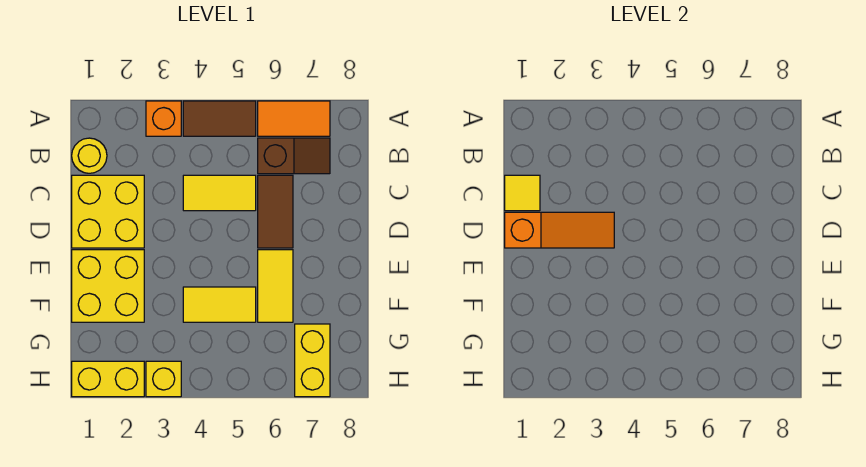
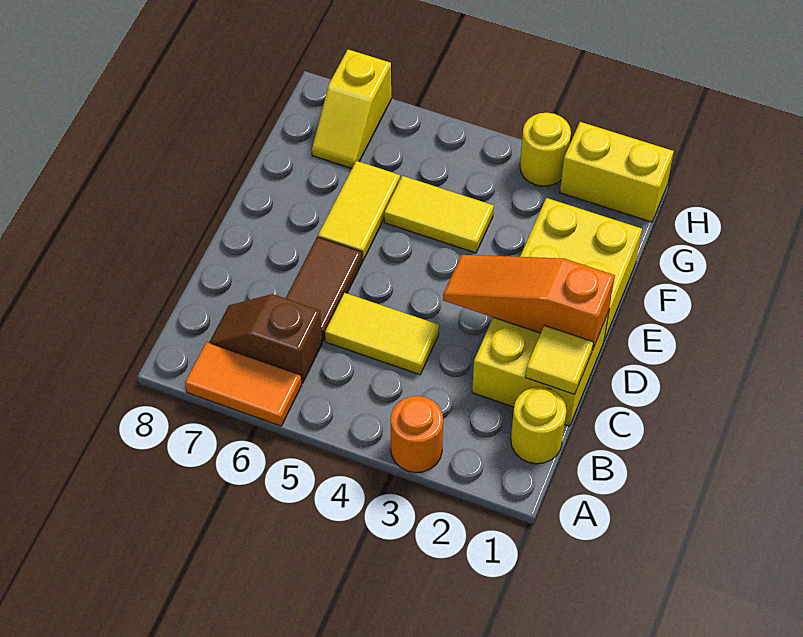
orange brick A3 level 1 -> orange round brick A3 level 1
brown tile A4:A5 level 1 -> none
yellow brick G7:H7 level 1 -> yellow slope G7:H7 level 1 top H
yellow brick H3 level 1 -> yellow round brick H3 level 1

